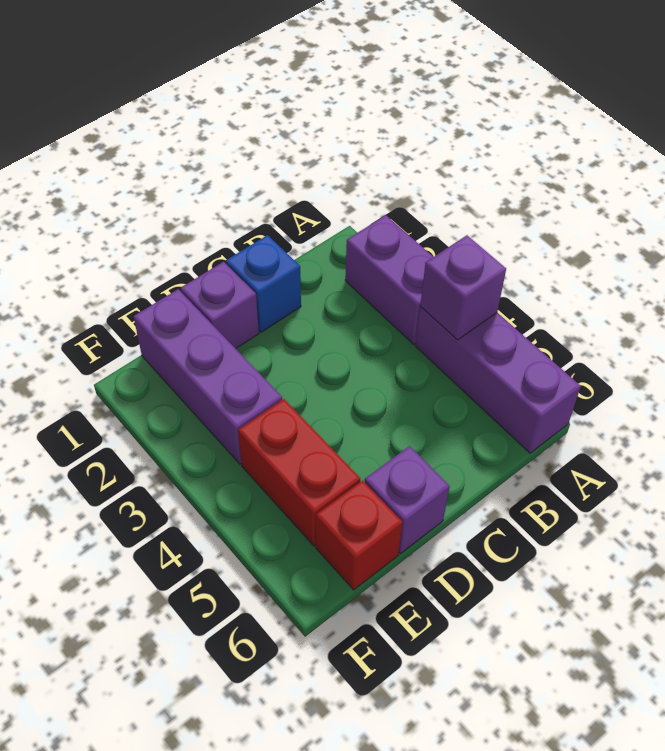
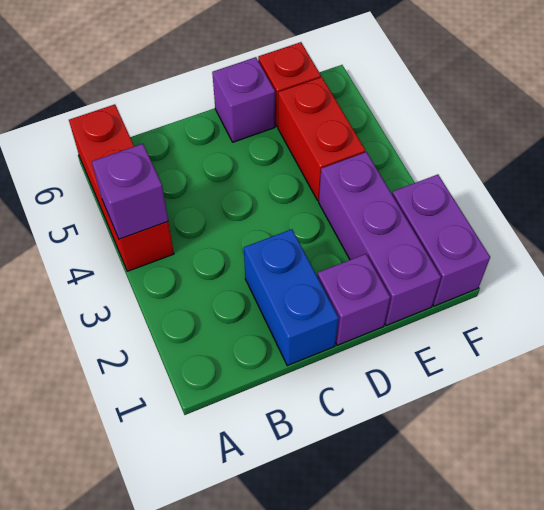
purple brick A2:A3 level 1 -> purple brick F1:F2 level 1
purple brick A4:A6 level 1 -> red brick A4:A6 level 1
blue brick C1 level 1 -> blue brick C1:C2 level 1

